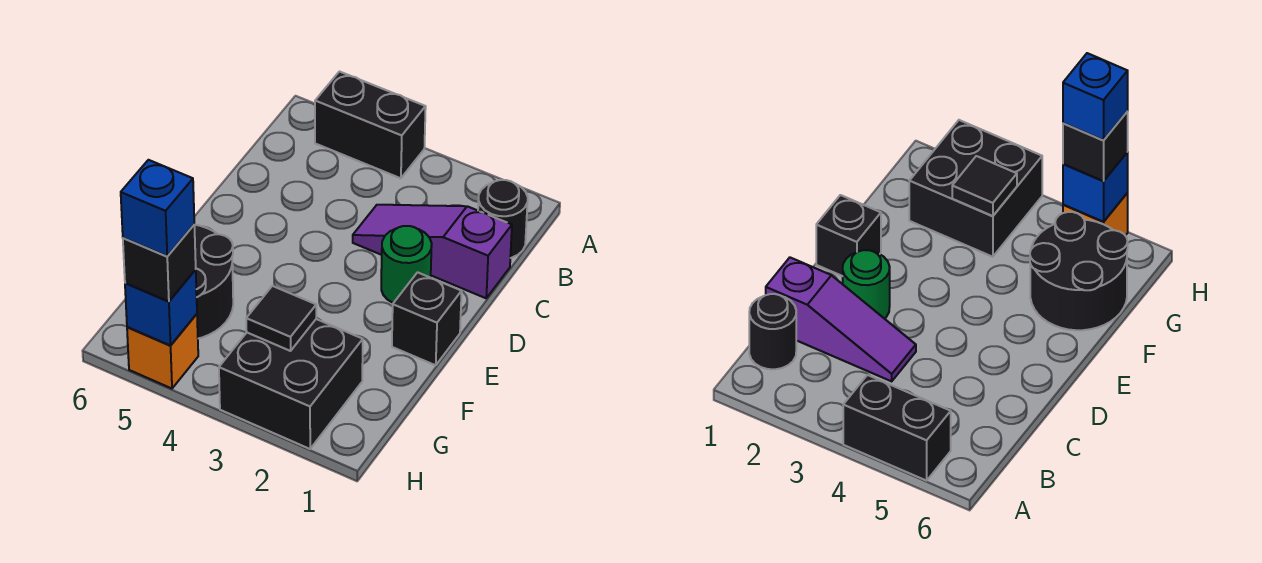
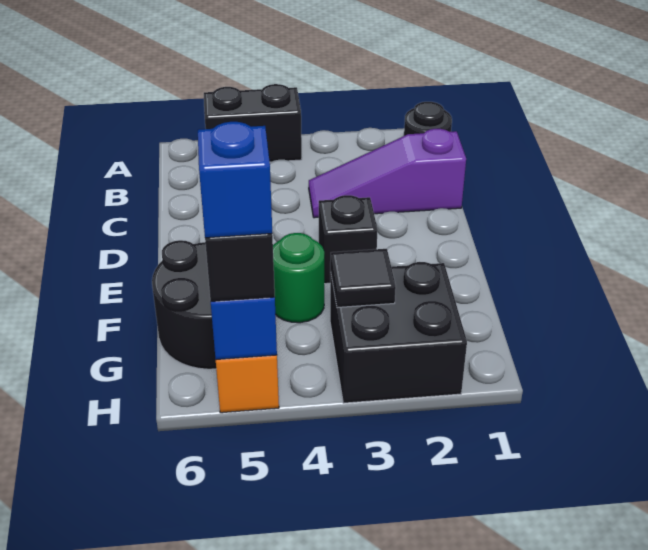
green round brick D2 level 1 -> green round brick F4 level 1
black brick E1 level 1 -> black brick E3 level 1

